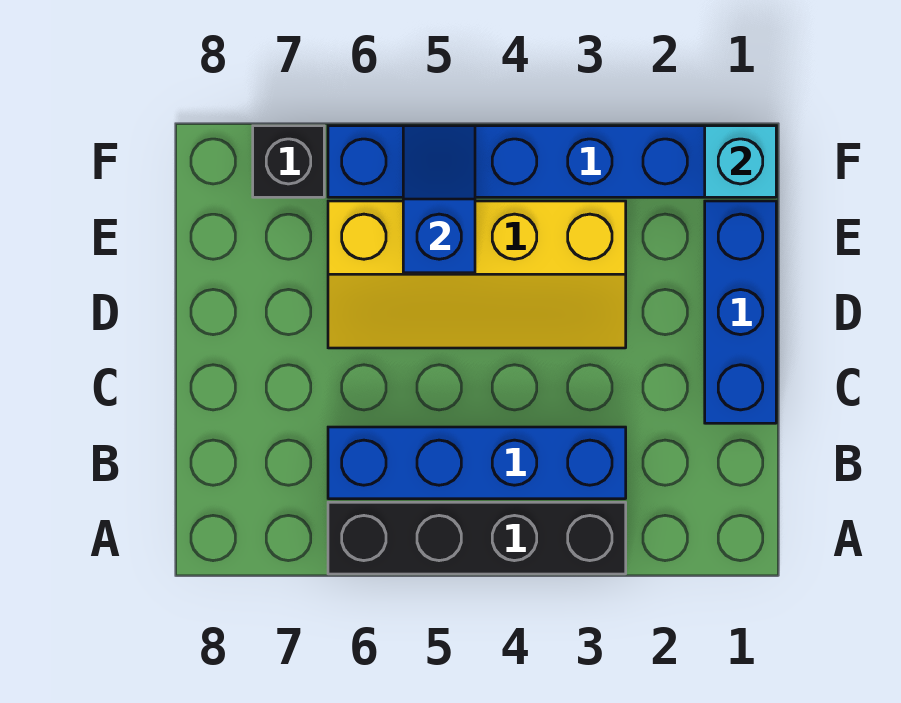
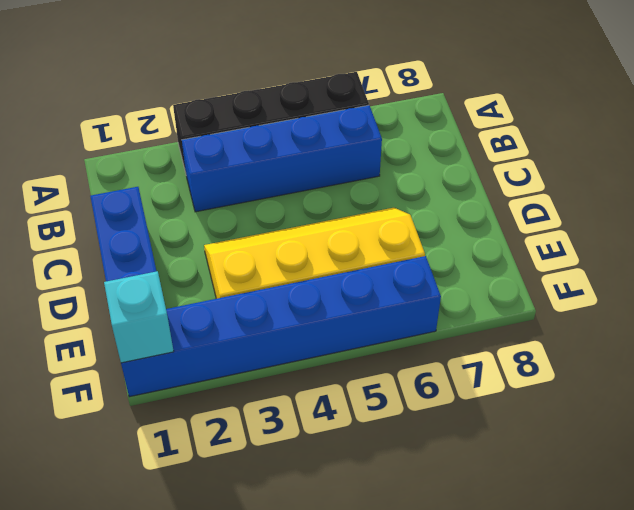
blue slope E5:F5 level 2 top E -> none
black brick F7 level 1 -> none

